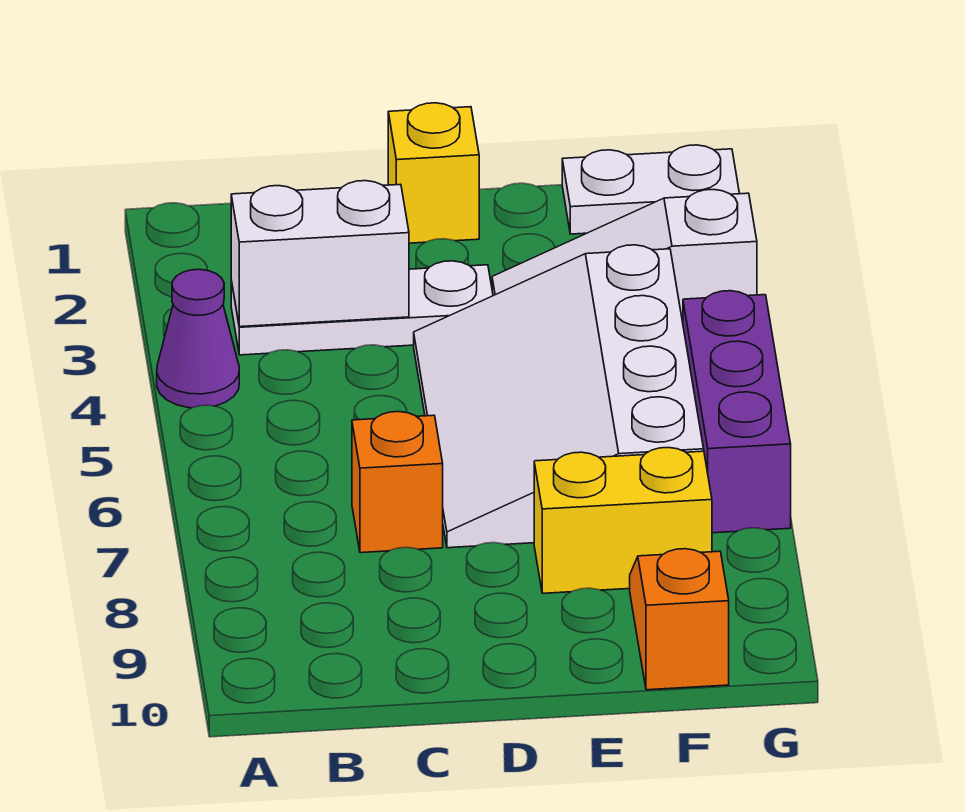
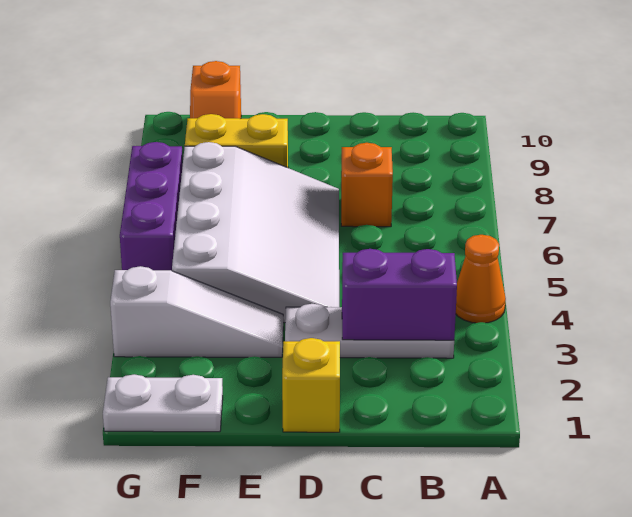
purple cone A4 level 1 -> orange cone A4 level 1
white brick B3:C3 level 2 -> purple brick B3:C3 level 2

